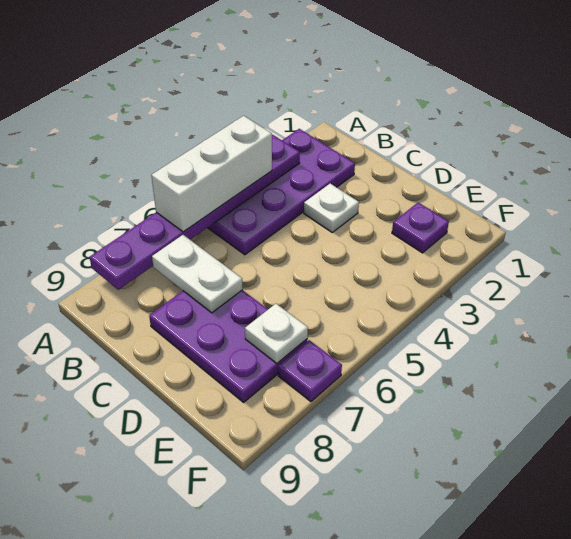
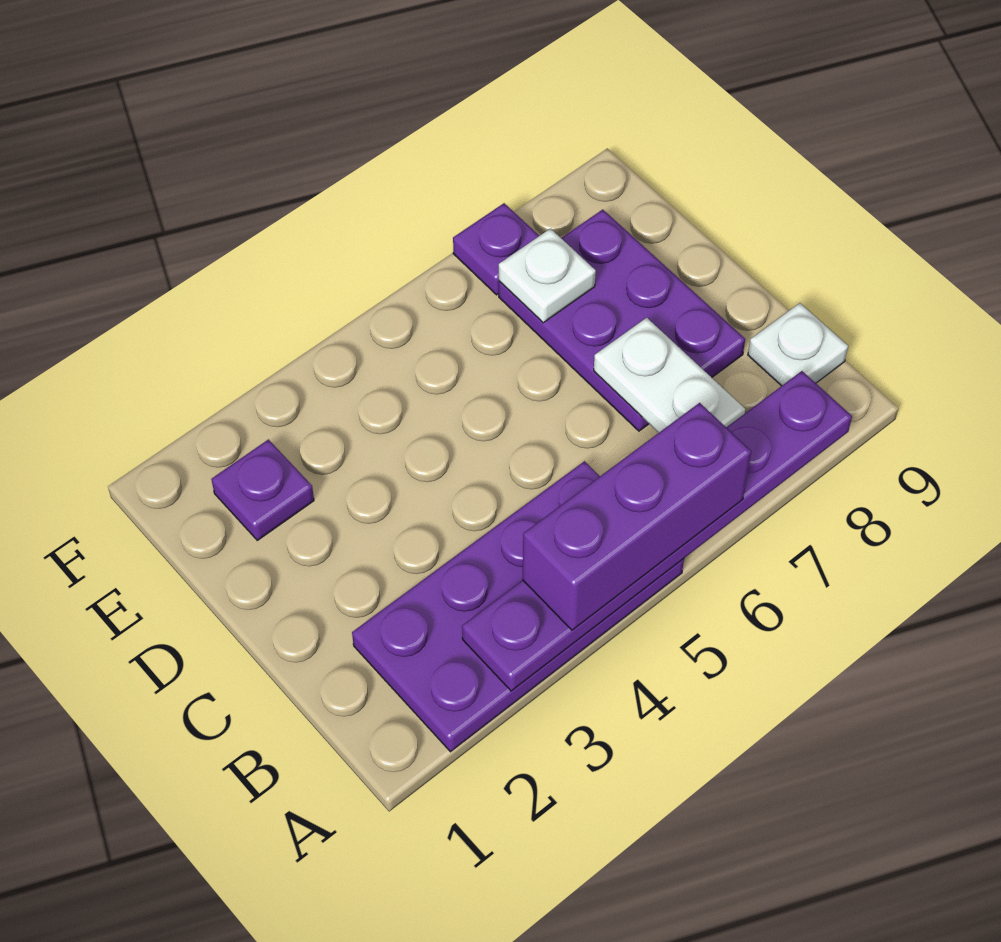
white brick A4:A6 level 3 -> purple brick A4:A6 level 3
white plate C3 level 1 -> white plate B9 level 1

